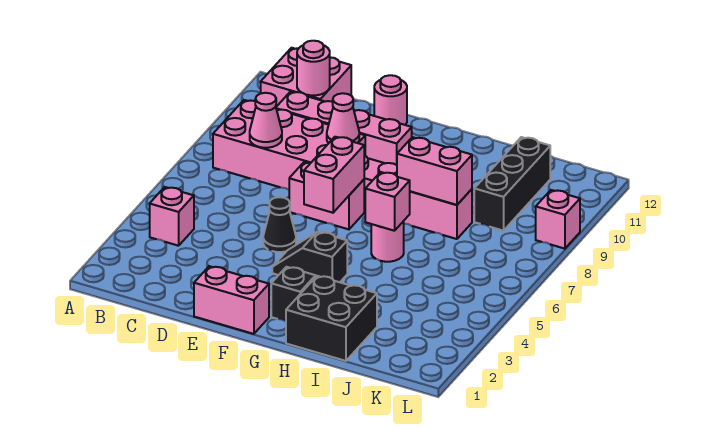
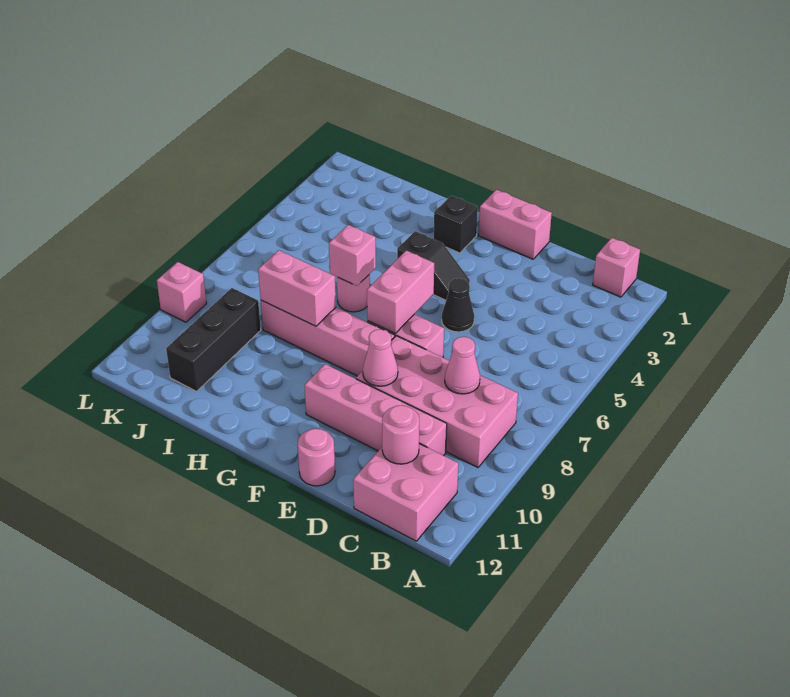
pink brick B4 level 1 -> pink brick B1 level 1
black brick H1:I2 level 1 -> none

